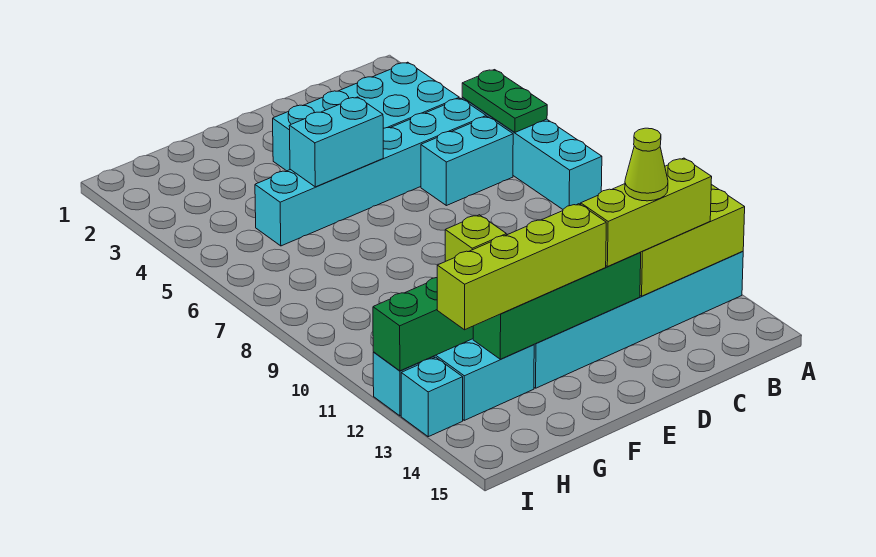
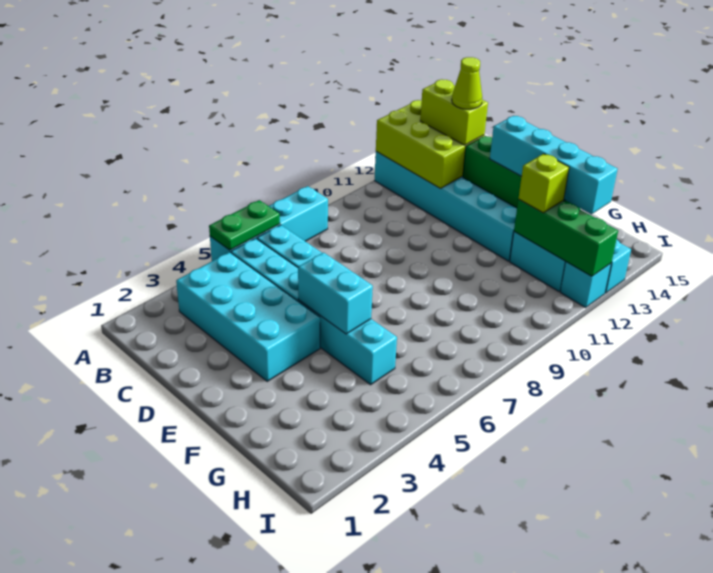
lime brick B13:D13 level 3 -> lime brick B13:C13 level 3
lime brick E13:H13 level 3 -> cyan brick E13:H13 level 3

